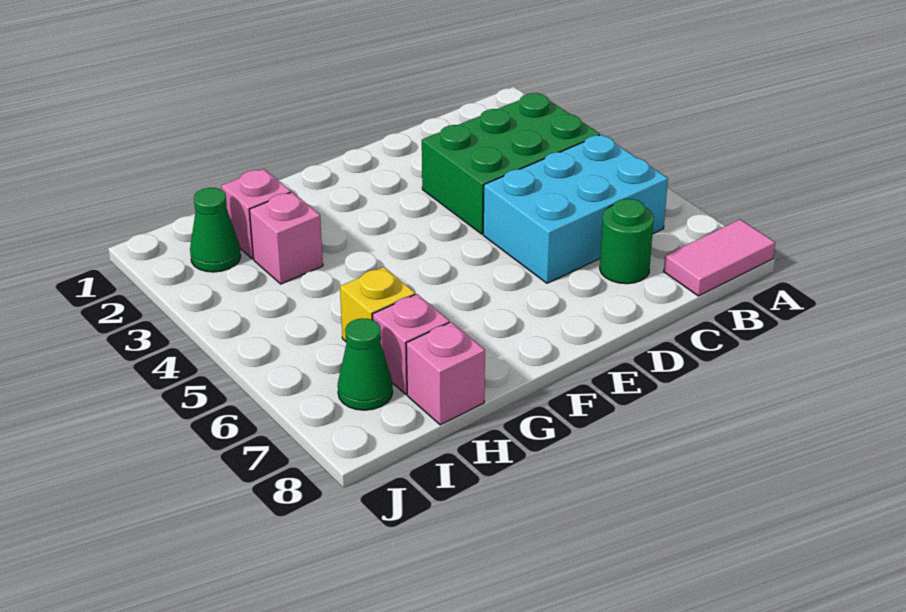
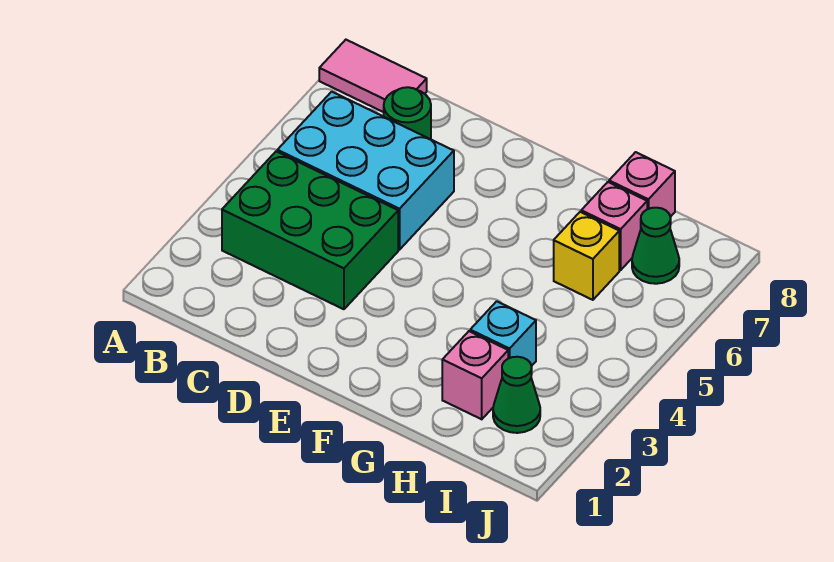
pink brick H3 level 1 -> cyan brick H3 level 1

